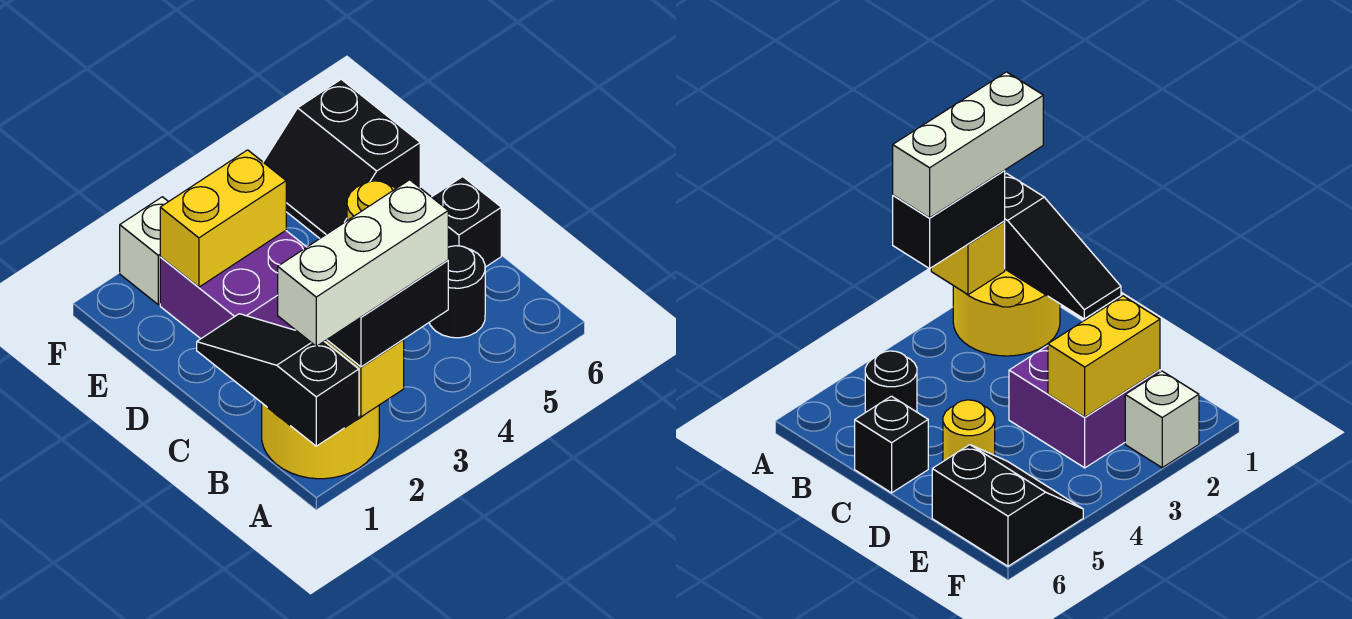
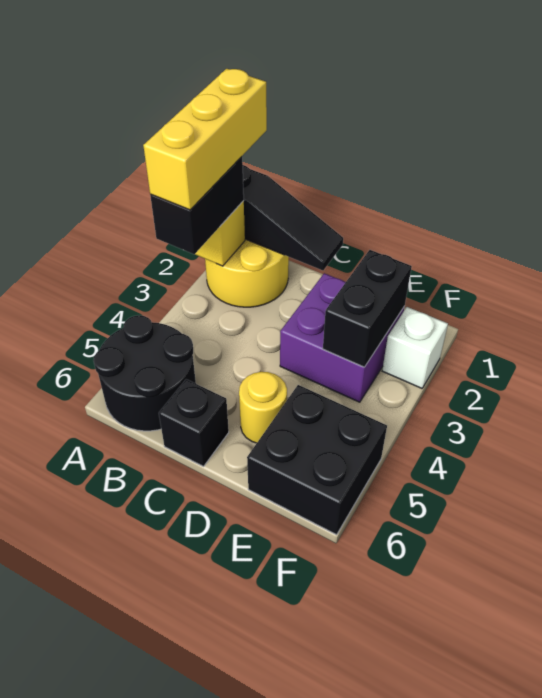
white brick A1:A3 level 4 -> yellow brick A1:A3 level 4
black round brick B5 level 1 -> black round brick A5:B6 level 1
yellow brick E2:E3 level 2 -> black brick E2:E3 level 2
black slope E5:F6 level 1 top 6 -> black brick E5:F6 level 1

